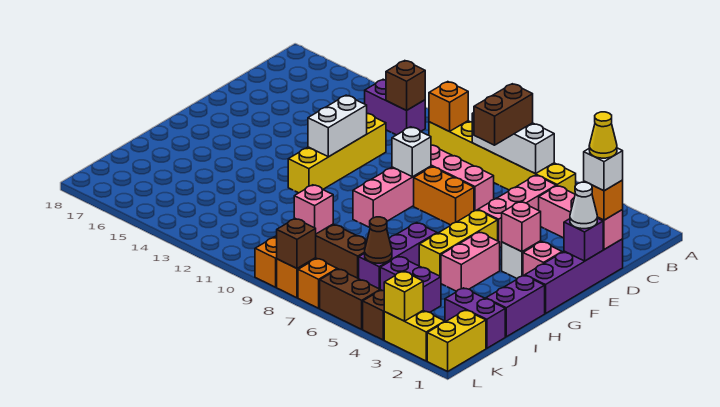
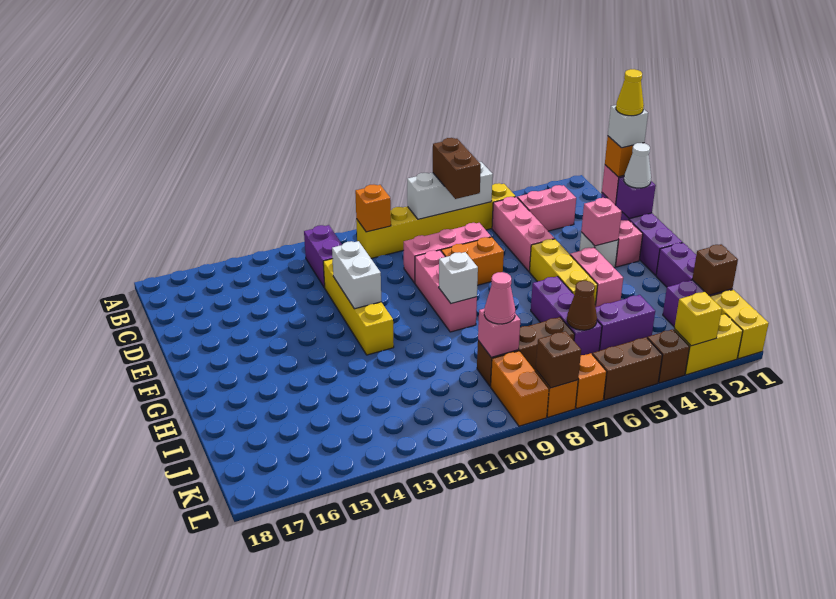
purple brick B12:B13 level 1 -> purple brick B12:C12 level 1
brown brick B12 level 2 -> brown brick J1 level 2
white brick E9 level 2 -> white brick G9 level 2
none -> pink cone J9 level 3

